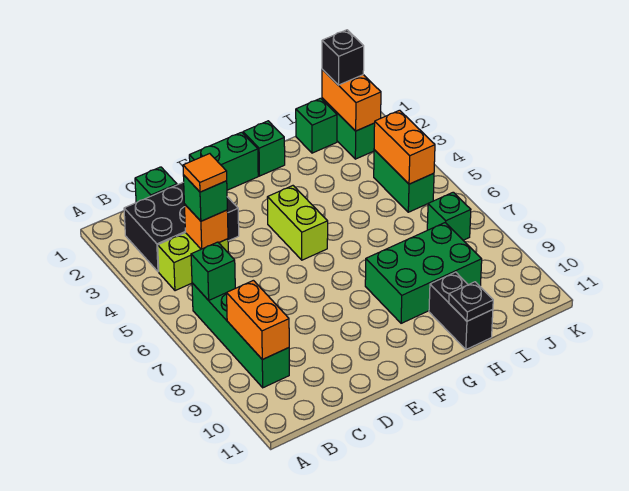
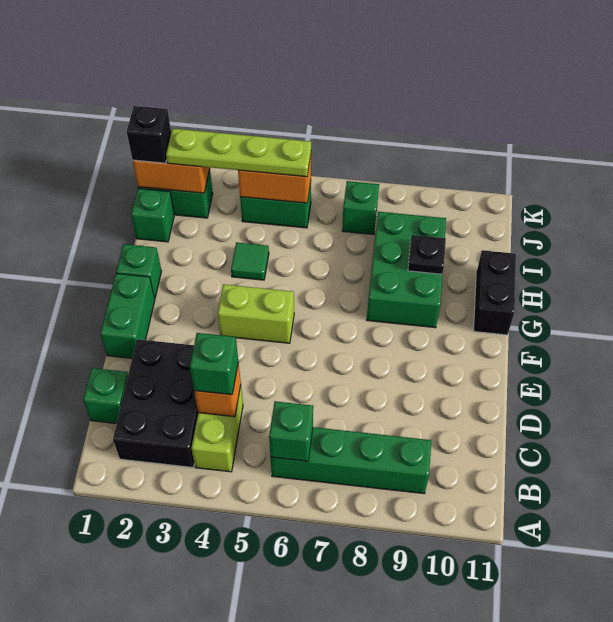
orange brick B8:B9 level 2 -> none
orange tile C4 level 4 -> none
none -> green tile H4 level 1
black brick H10:H11 level 1 -> black brick G11:H11 level 1
black plate H11 level 2 -> black plate H9 level 2
none -> lime plate J2:J5 level 3

